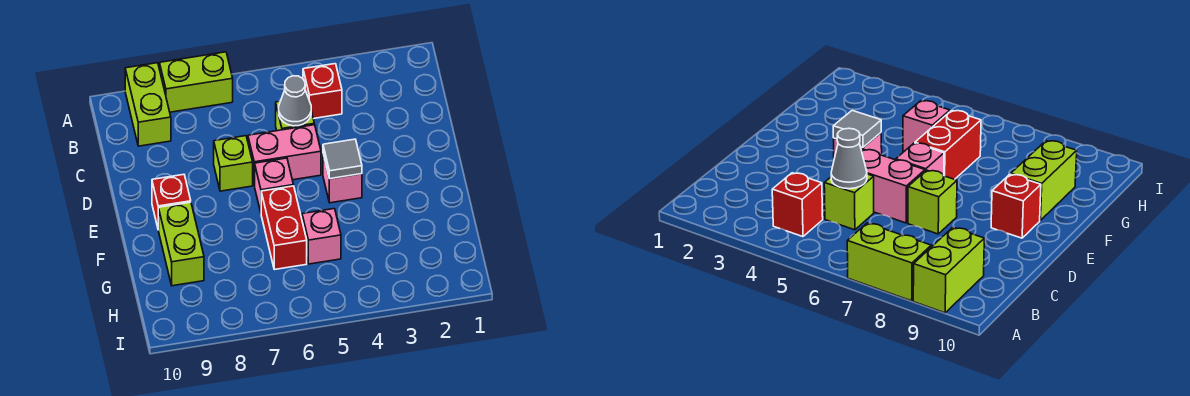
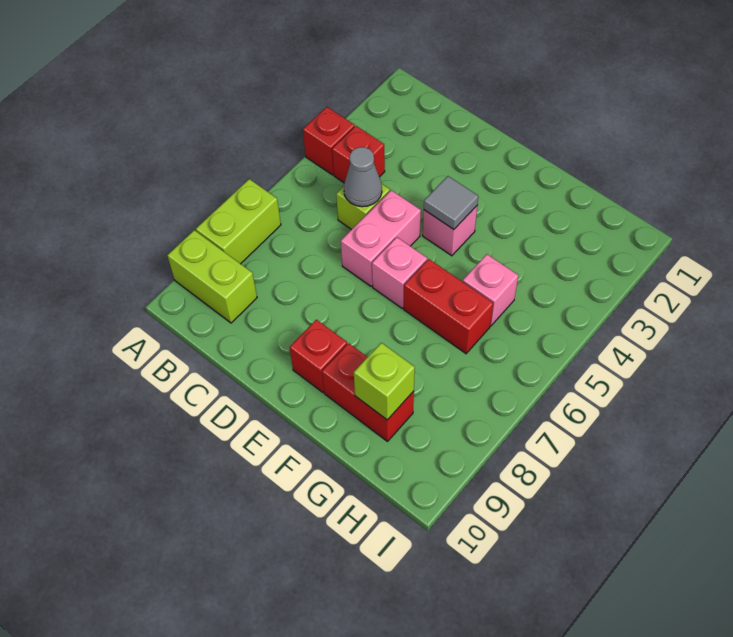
none -> red brick A4 level 1
lime brick D7 level 1 -> lime brick G9 level 2
lime brick F9:G9 level 1 -> red brick F9:G9 level 1

